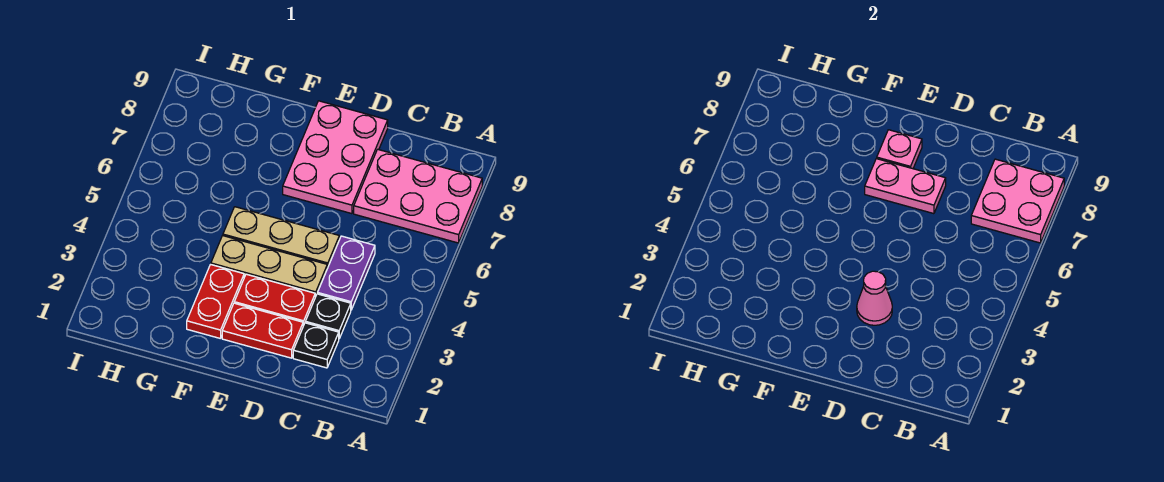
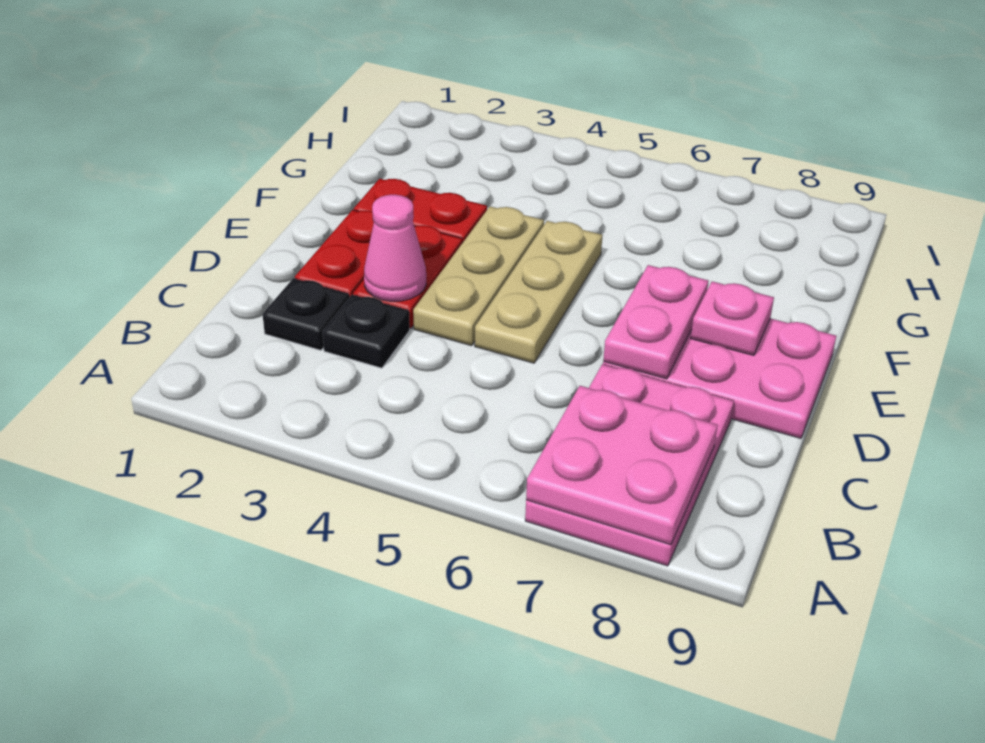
purple plate C4:C5 level 1 -> none

